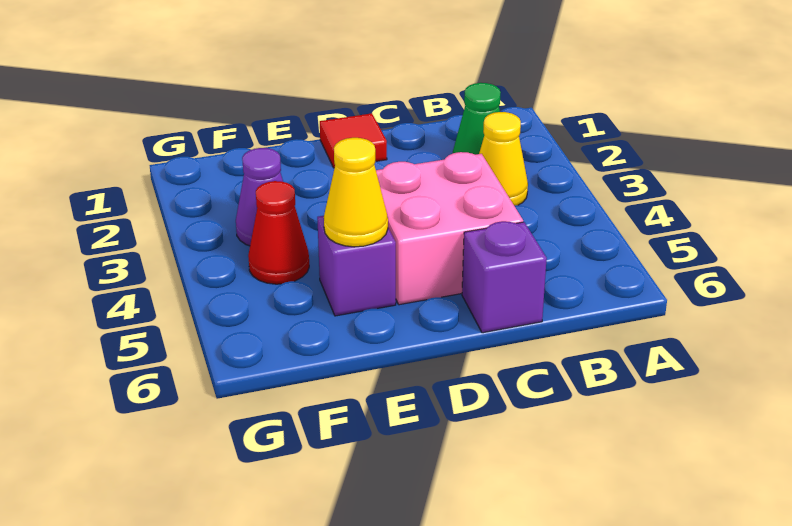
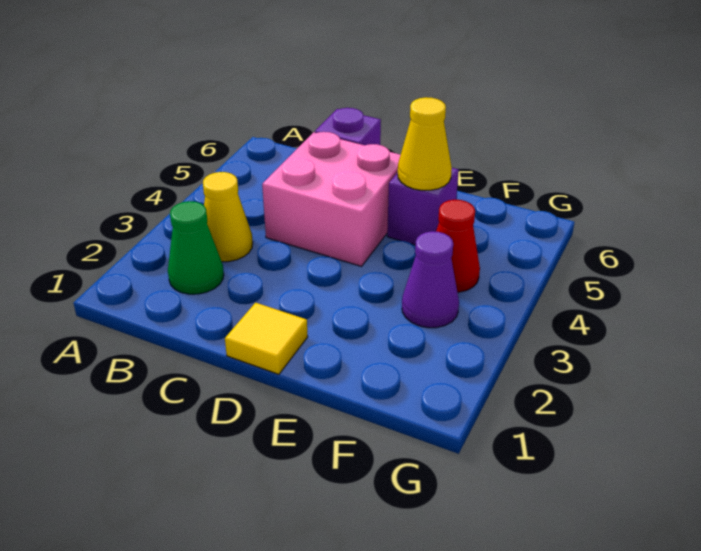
red tile D1 level 1 -> yellow tile D1 level 1

